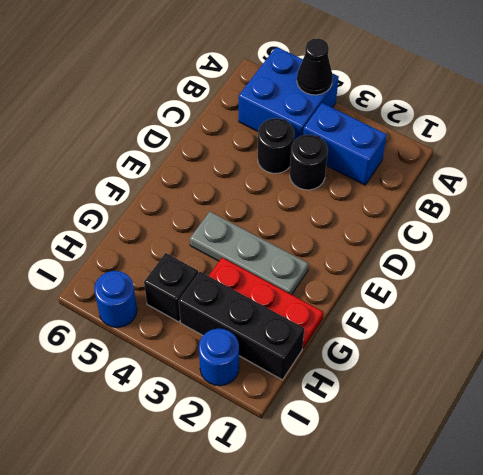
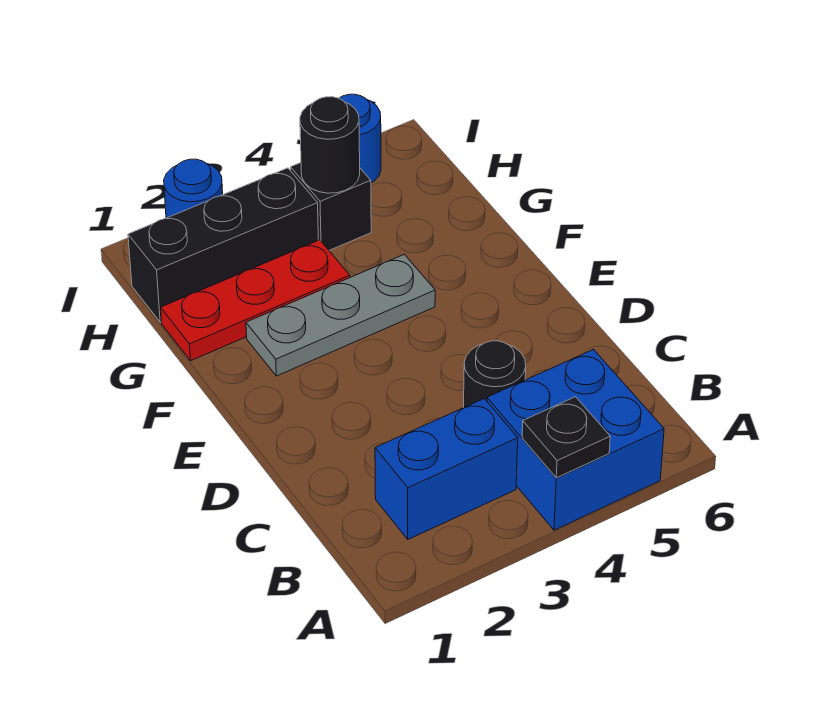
black cone A4 level 2 -> black plate A4 level 2
black round brick C3 level 1 -> black round brick H4 level 2

